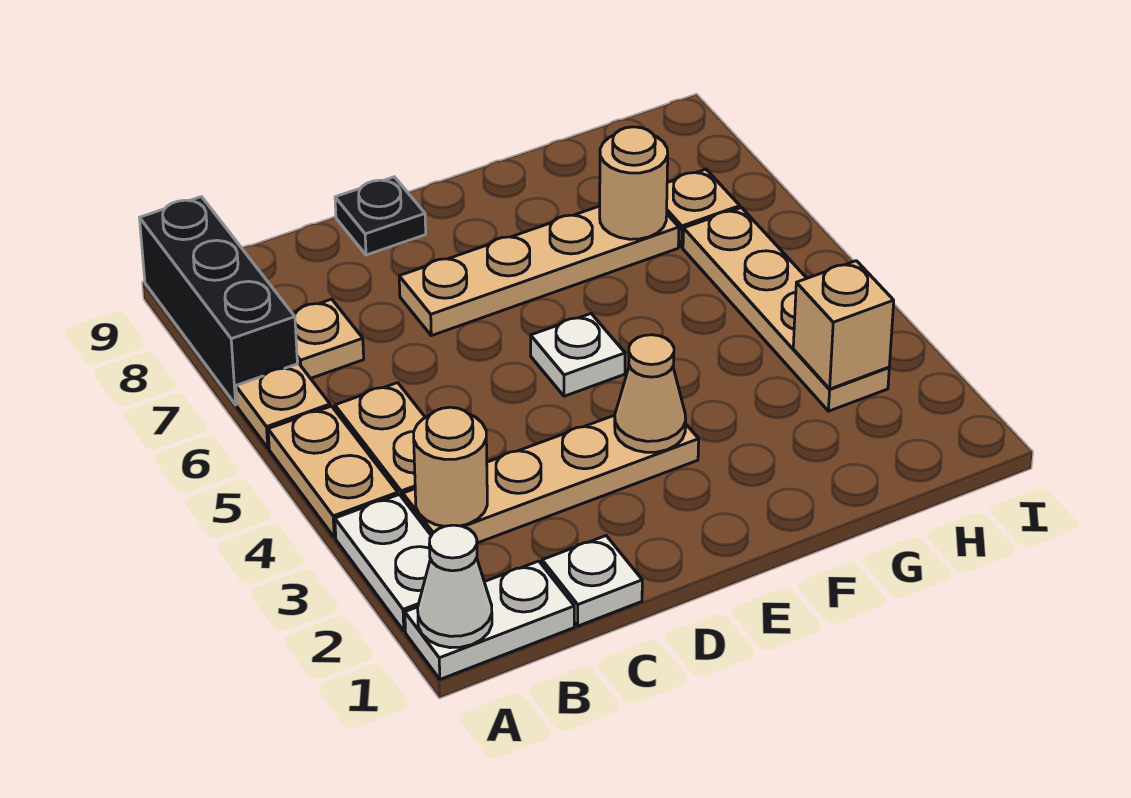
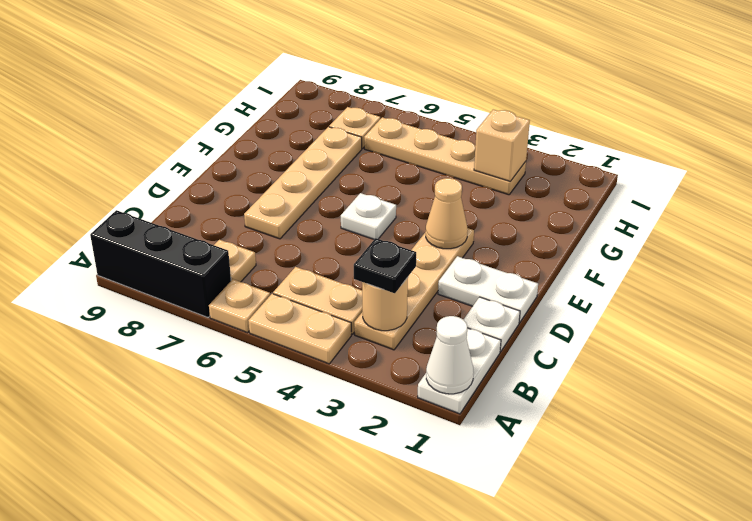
white plate A2:A3 level 1 -> white plate D1:D2 level 1
black plate D9 level 1 -> black plate B3 level 3
tan round brick G7 level 2 -> none

